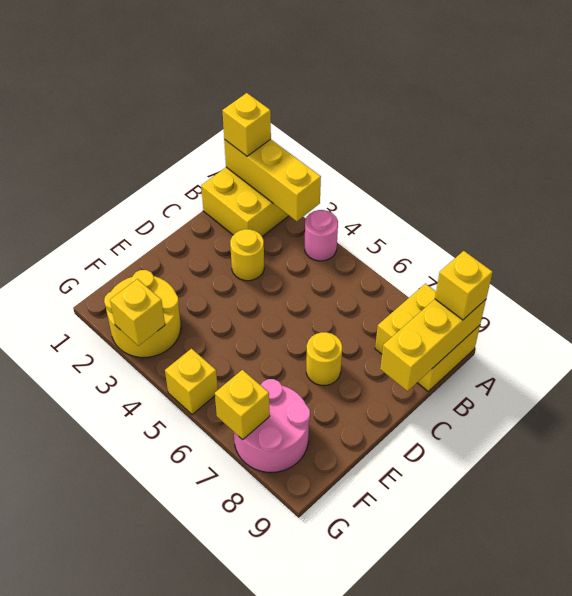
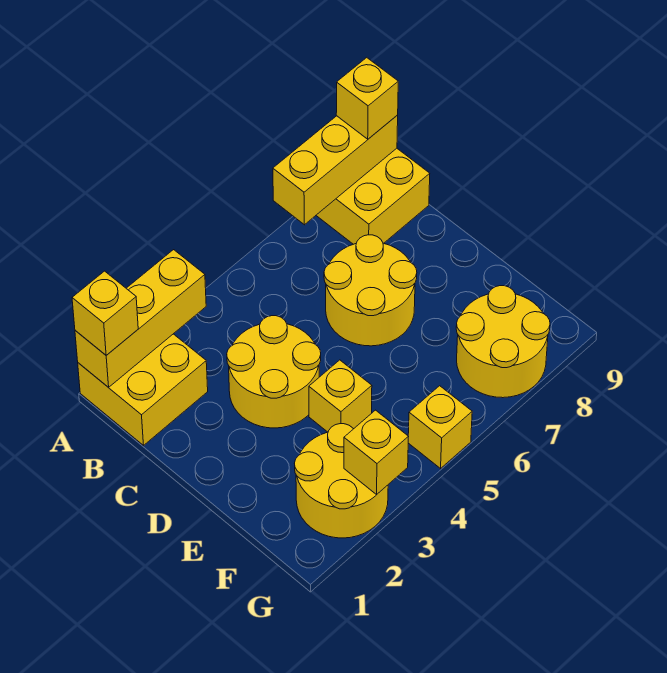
pink round brick A4 level 1 -> none
yellow brick A9:C9 level 2 -> yellow brick A7:A9 level 2
yellow round brick C3 level 1 -> yellow round brick C3:D4 level 1
yellow round brick D7 level 1 -> yellow round brick C6:D7 level 1
pink round brick F7:G8 level 1 -> yellow round brick F7:G8 level 1
yellow brick G7 level 2 -> yellow brick E4 level 1

